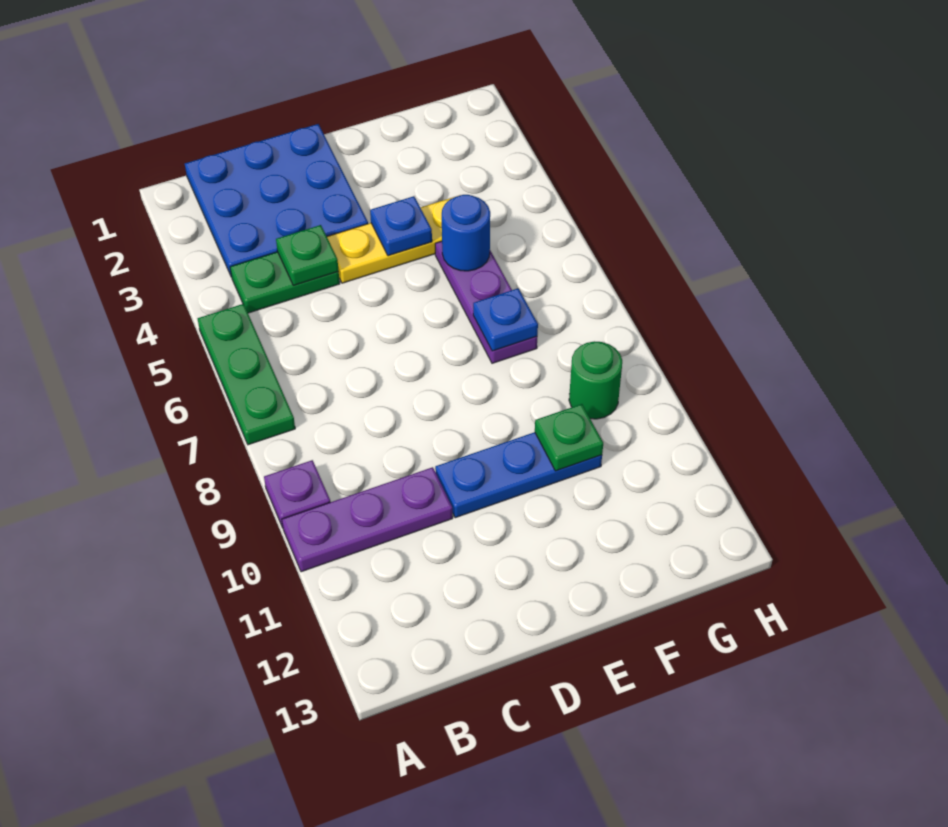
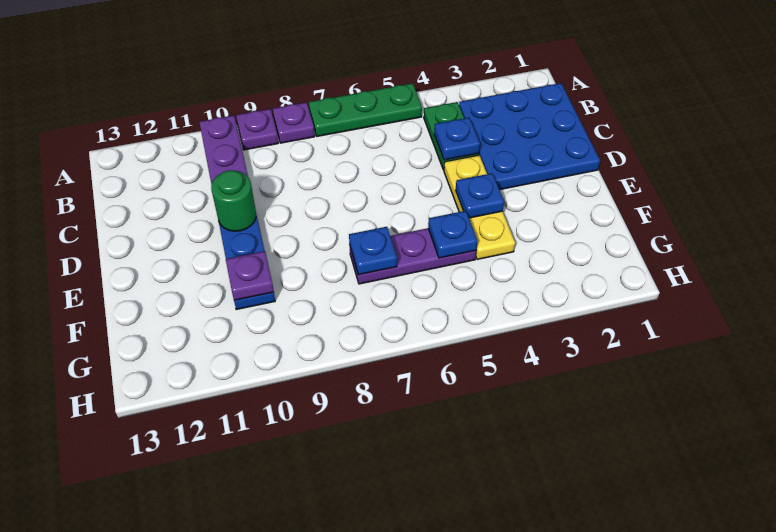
none -> purple plate A8 level 1
green plate C4 level 2 -> blue plate C4 level 2
blue round brick F5 level 2 -> blue plate F5 level 2
green plate F10 level 2 -> purple plate F10 level 2
green round brick G9 level 1 -> green round brick D10 level 2

